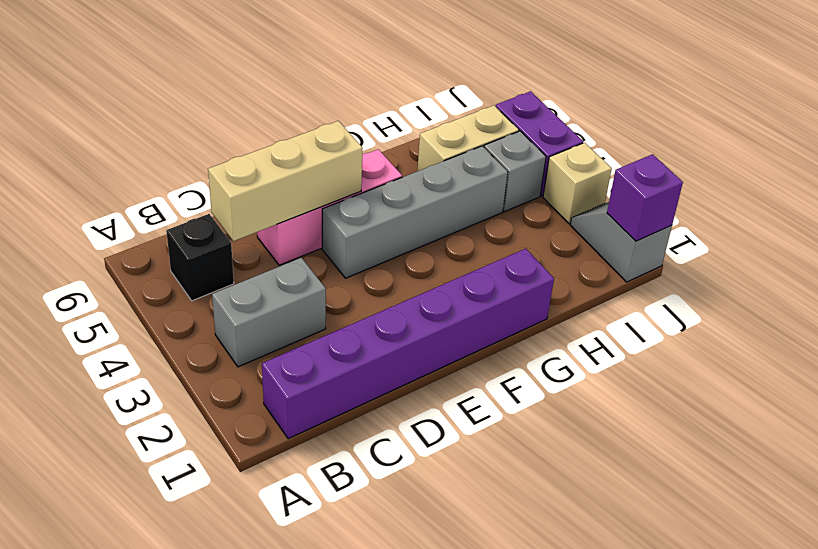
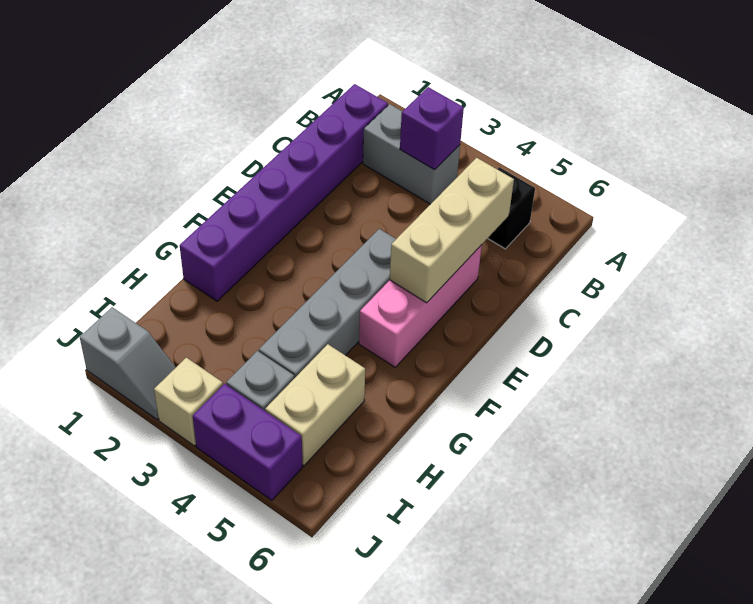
grey brick B3:C3 level 1 -> grey brick B2:B3 level 1
purple brick J1 level 2 -> purple brick B3 level 2

